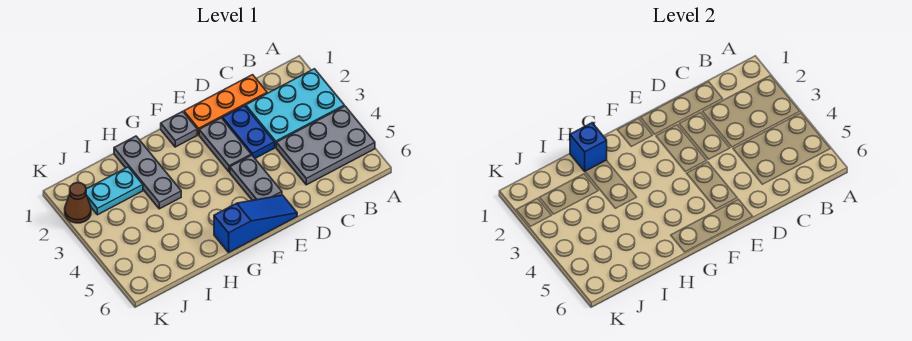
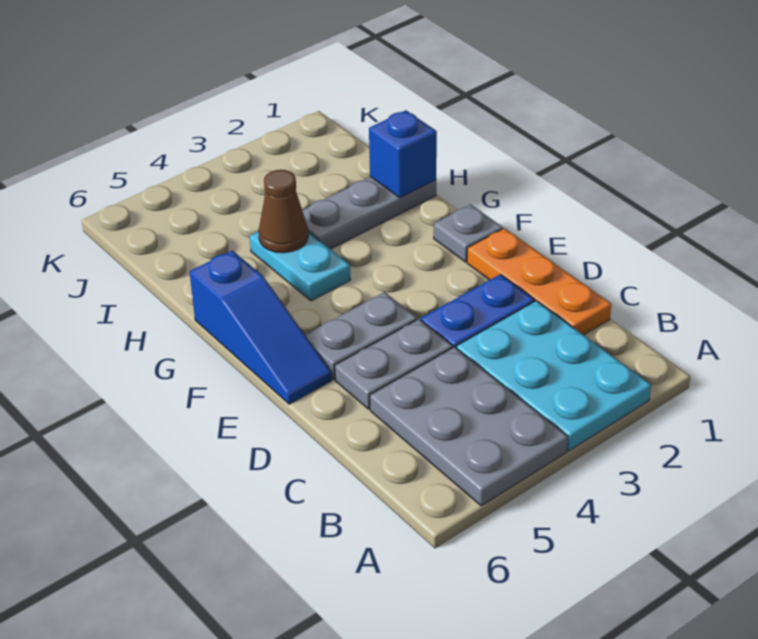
grey plate E2:E3 level 1 -> grey plate D4:D5 level 1
cyan plate I2:J2 level 1 -> cyan plate G4:H4 level 1
brown cone K2 level 1 -> brown cone H4 level 2

